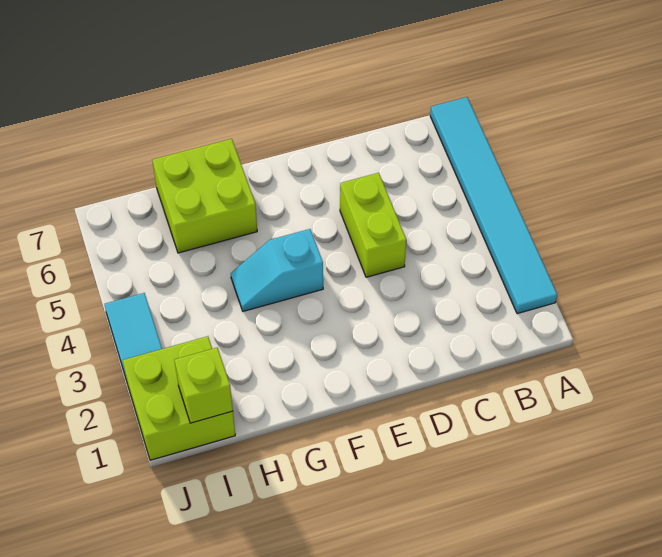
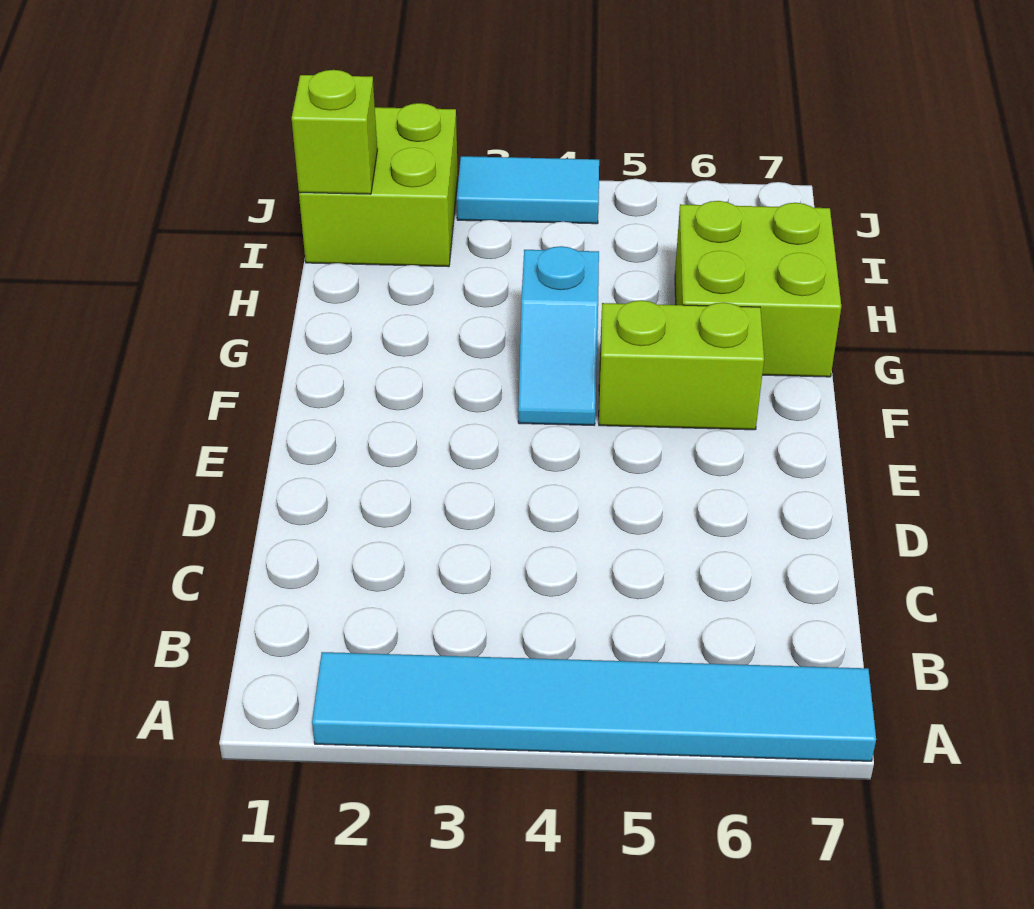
lime brick D4:D5 level 1 -> lime brick F5:F6 level 1
cyan slope F4:G4 level 1 top F -> cyan slope F4:G4 level 1 top G

